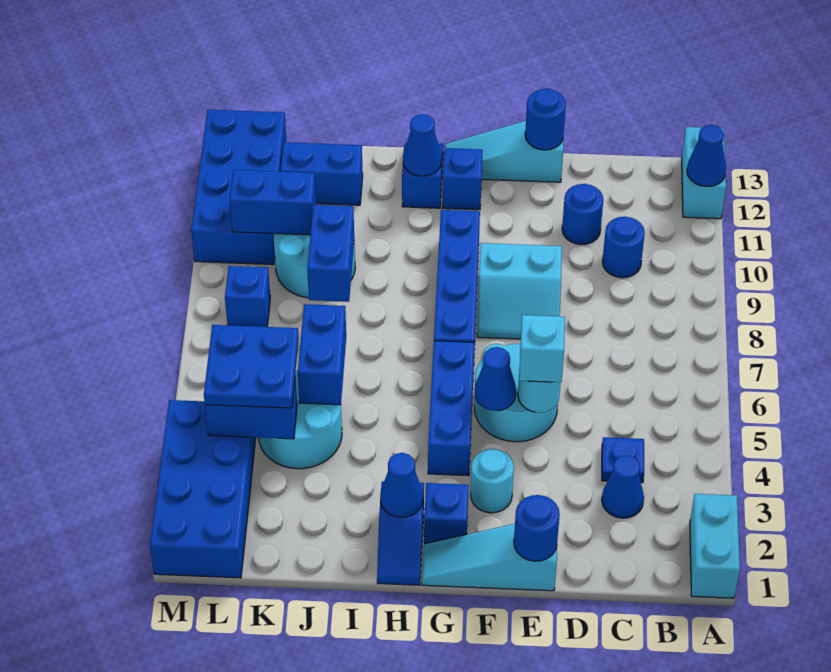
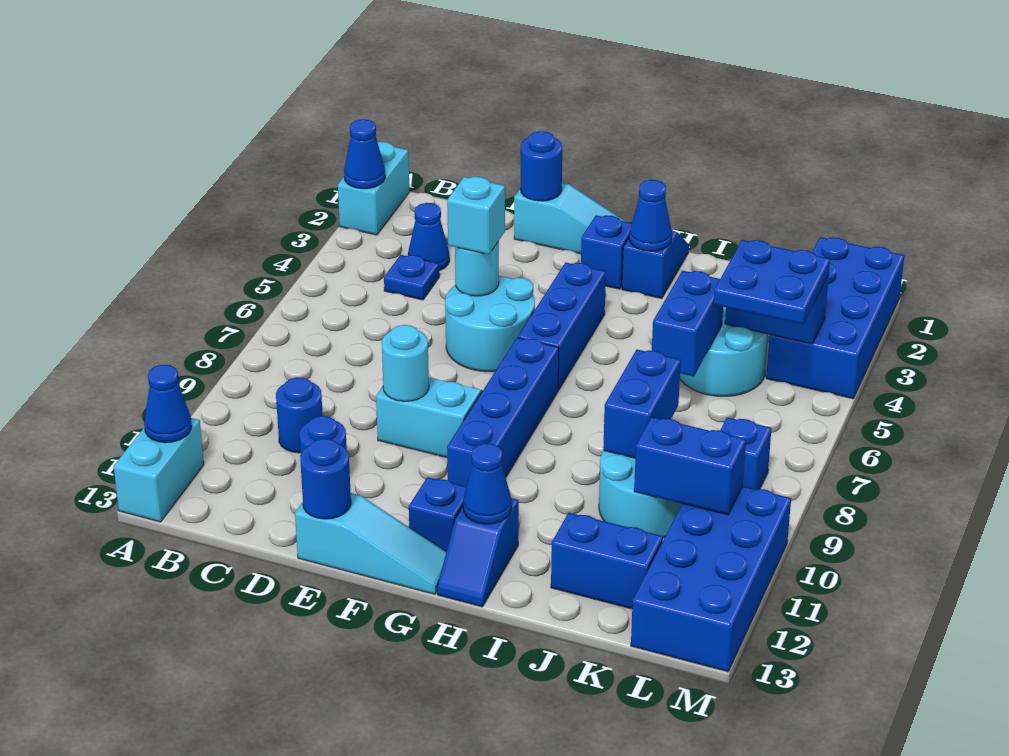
cyan round brick F3 level 1 -> cyan round brick E9 level 2
blue cone F5 level 2 -> blue cone A2 level 2

